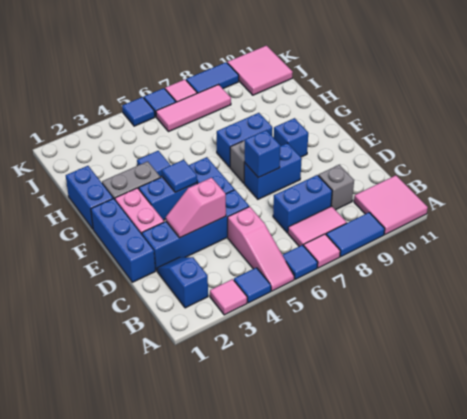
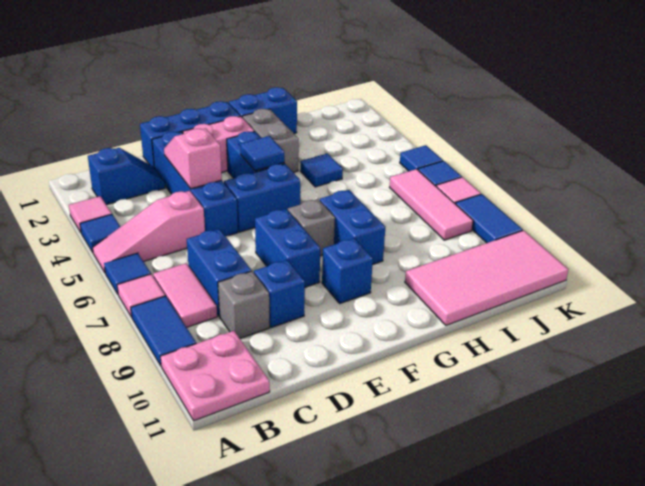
pink tile A10:B11 level 1 -> pink plate A10:B11 level 1
blue brick E7 level 2 -> blue brick D9 level 1
pink tile J10:K11 level 1 -> pink tile H10:K11 level 1

